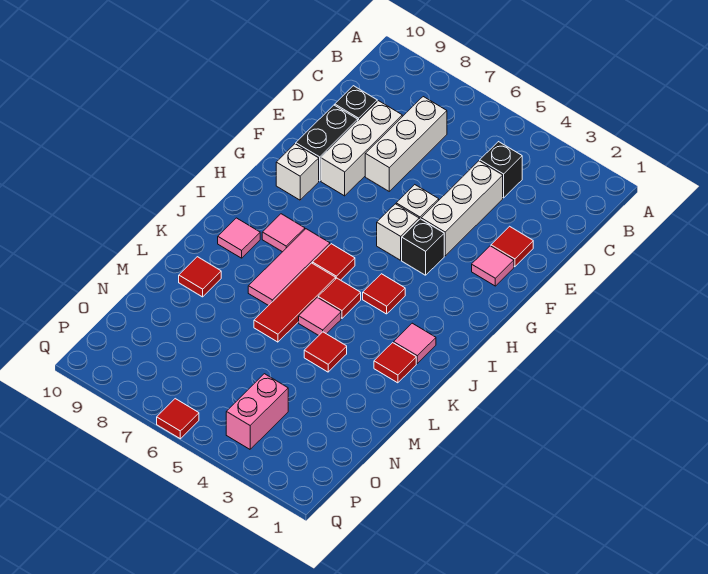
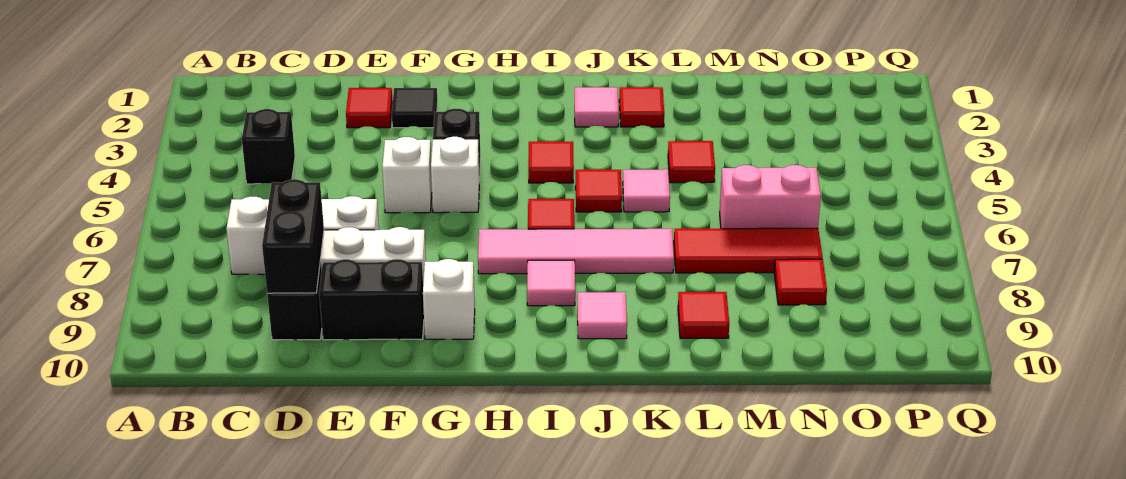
white brick D4:F4 level 1 -> none
none -> black brick D8:D9 level 2
pink tile F2 level 1 -> black tile F2 level 1
pink tile I7:K7 level 1 -> pink tile H7:K7 level 1
red tile J6:L6 level 1 -> red tile L7:N7 level 1
pink brick O4:P4 level 1 -> pink brick M6:N6 level 1
red tile Q6 level 1 -> red tile N8 level 1

